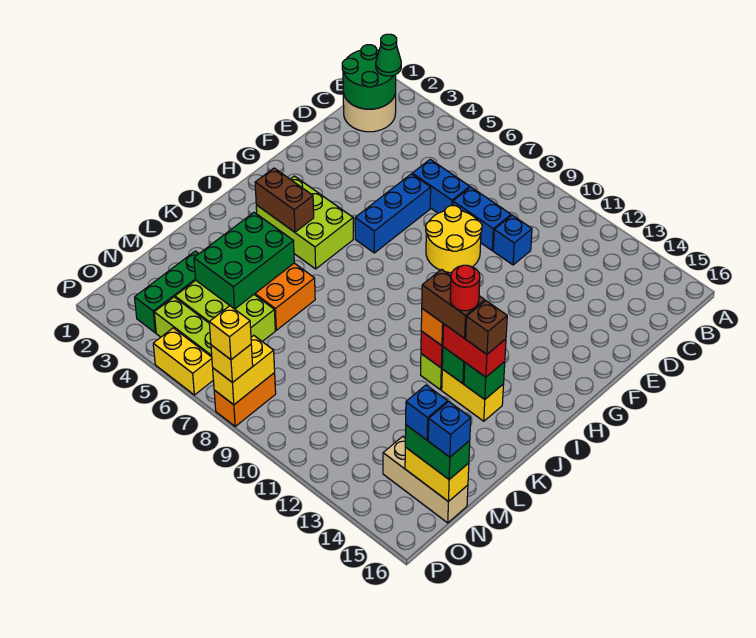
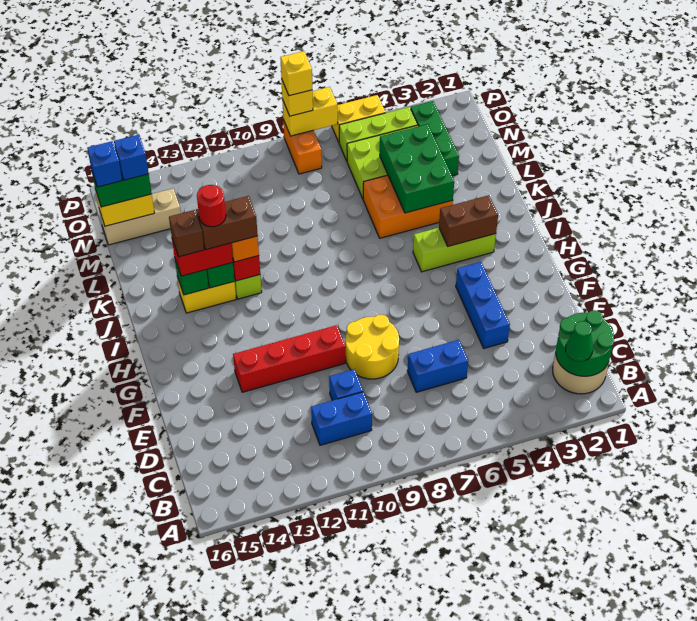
blue brick D8:D9 level 1 -> blue brick C10:C11 level 1
blue brick E6:G6 level 1 -> blue brick E4:G4 level 1
none -> red brick F10:F13 level 1
lime brick H3:I5 level 1 -> lime brick I3:I5 level 1
yellow brick O8:P8 level 2 -> yellow brick P7:P8 level 2

